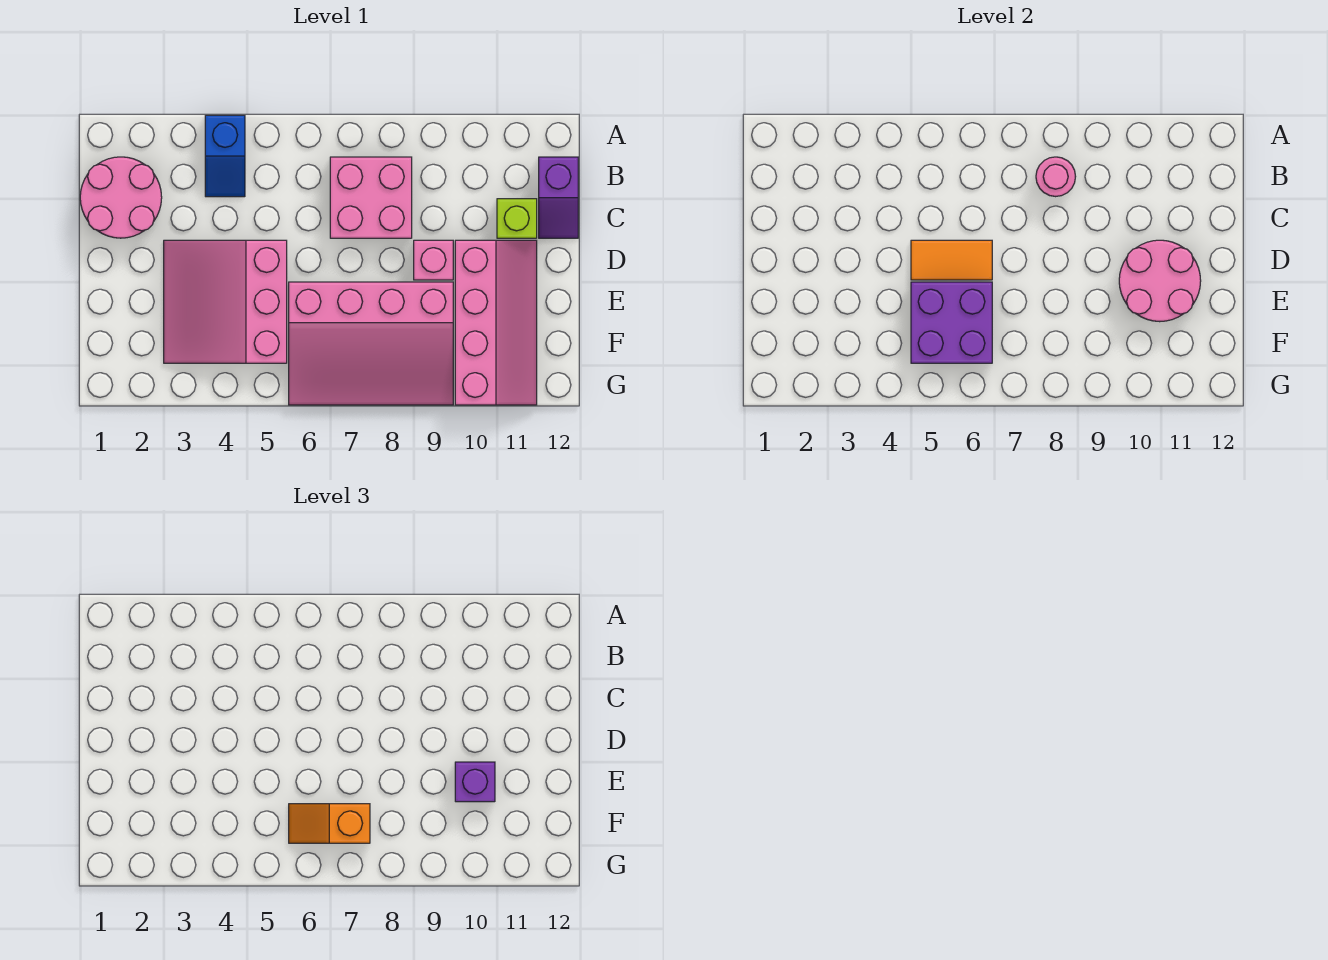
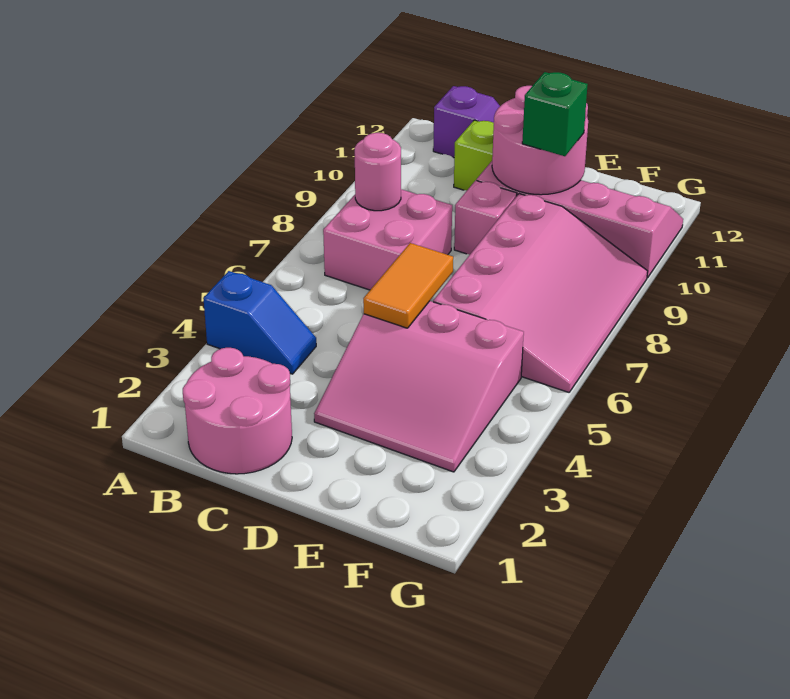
purple brick E5:F6 level 2 -> none
purple brick E10 level 3 -> green brick E10 level 3
orange slope F6:F7 level 3 top 7 -> none

